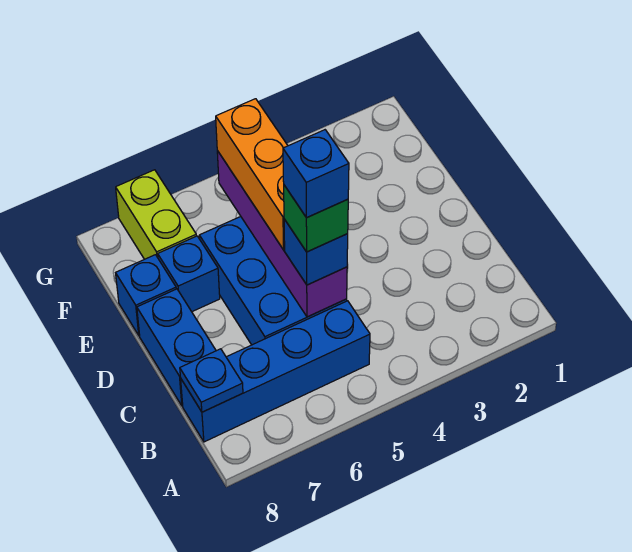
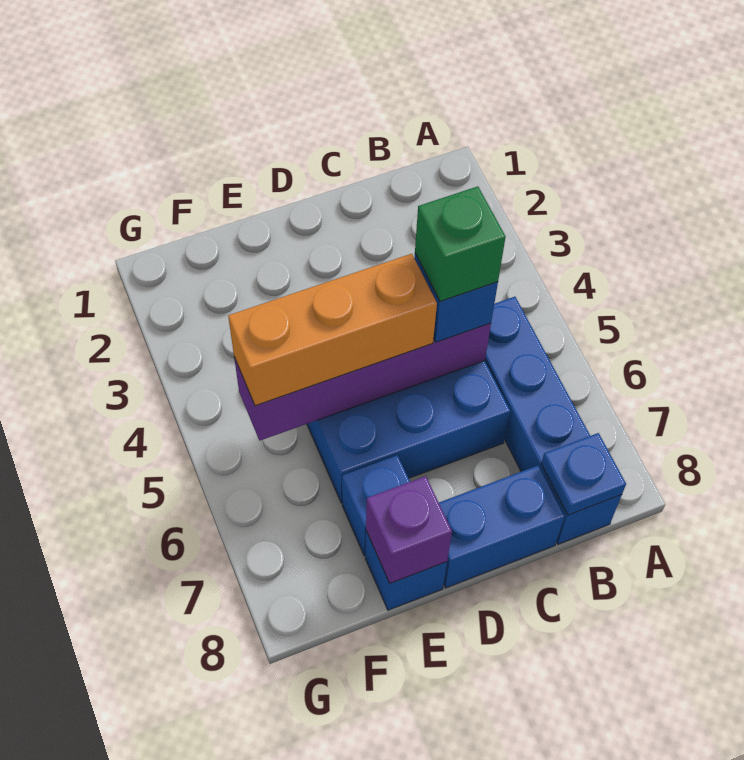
blue brick C5 level 5 -> none
none -> purple brick E8 level 2
lime brick F7:G7 level 1 -> none

